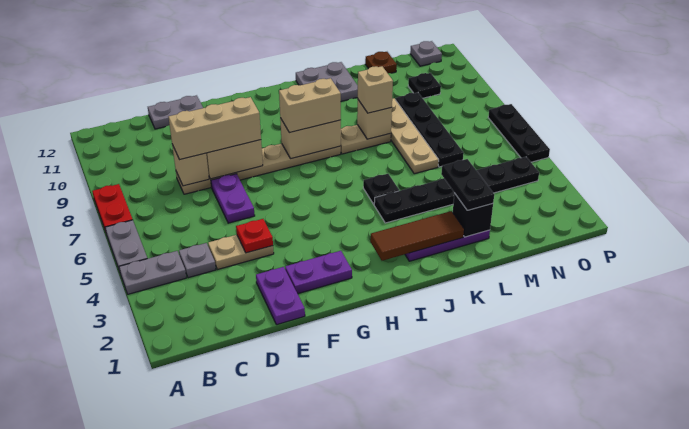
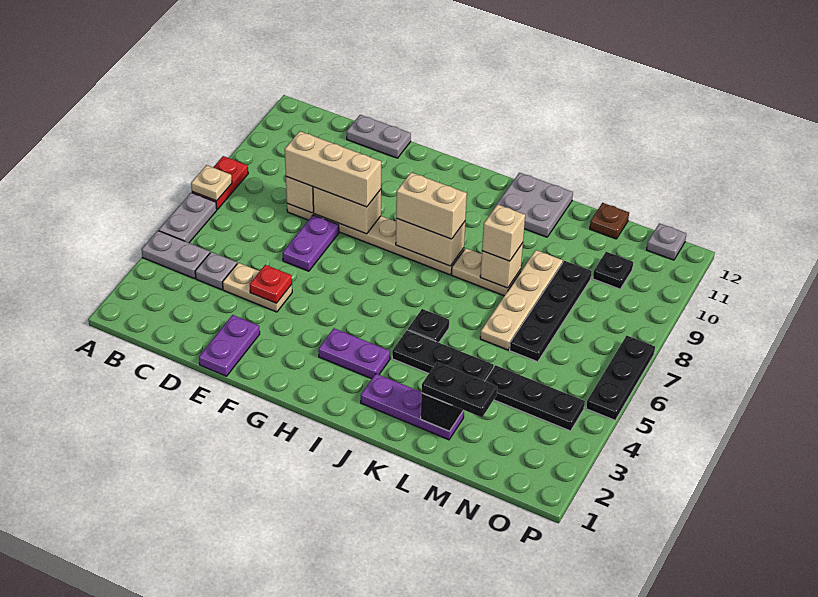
none -> tan plate A7 level 2
purple plate F2:G2 level 1 -> purple plate H3:I3 level 1
brown tile I2:K2 level 2 -> none
black plate L2:L3 level 3 -> black plate L2:M2 level 3

